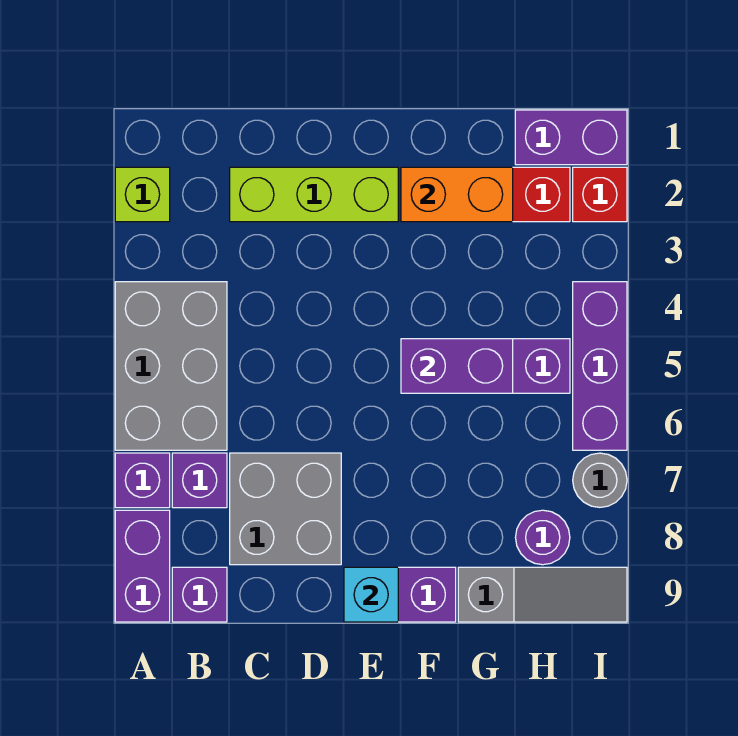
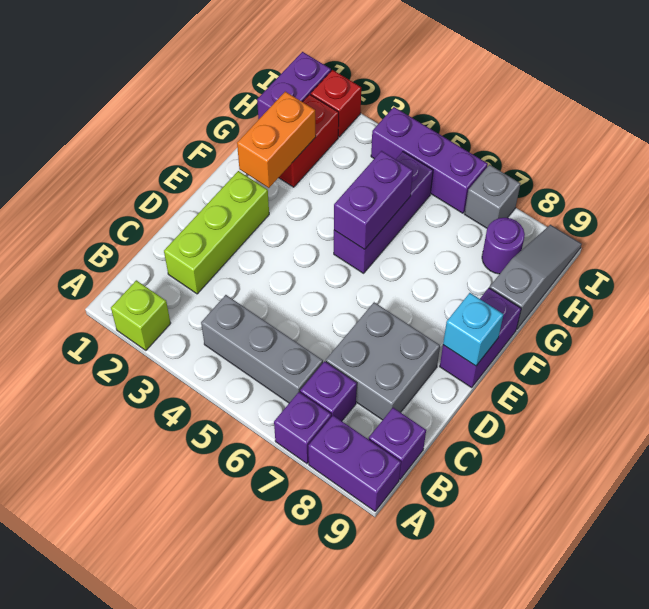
grey brick A4:B6 level 1 -> grey brick B4:B6 level 1
grey round brick I7 level 1 -> grey brick I7 level 1

